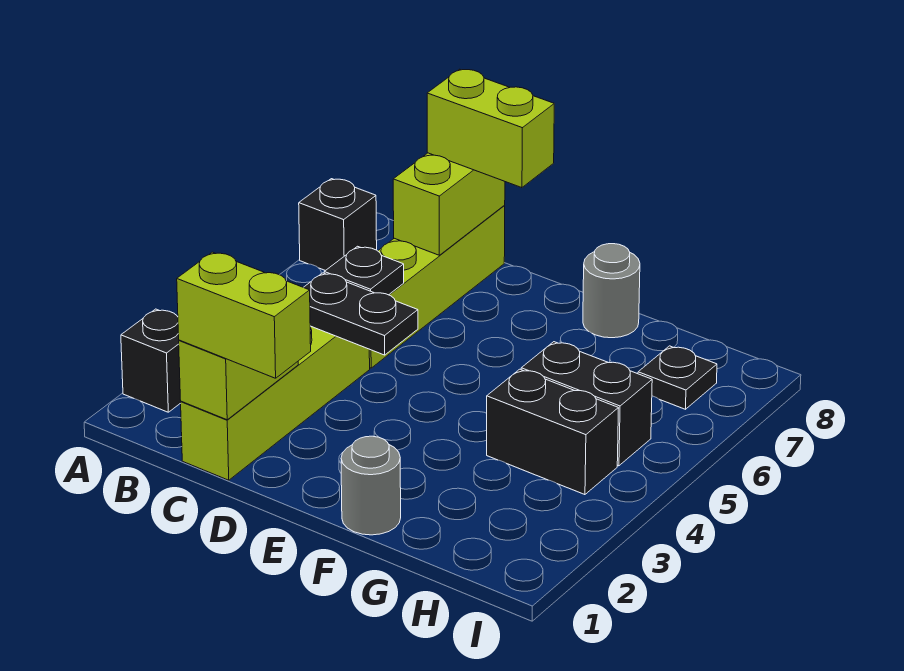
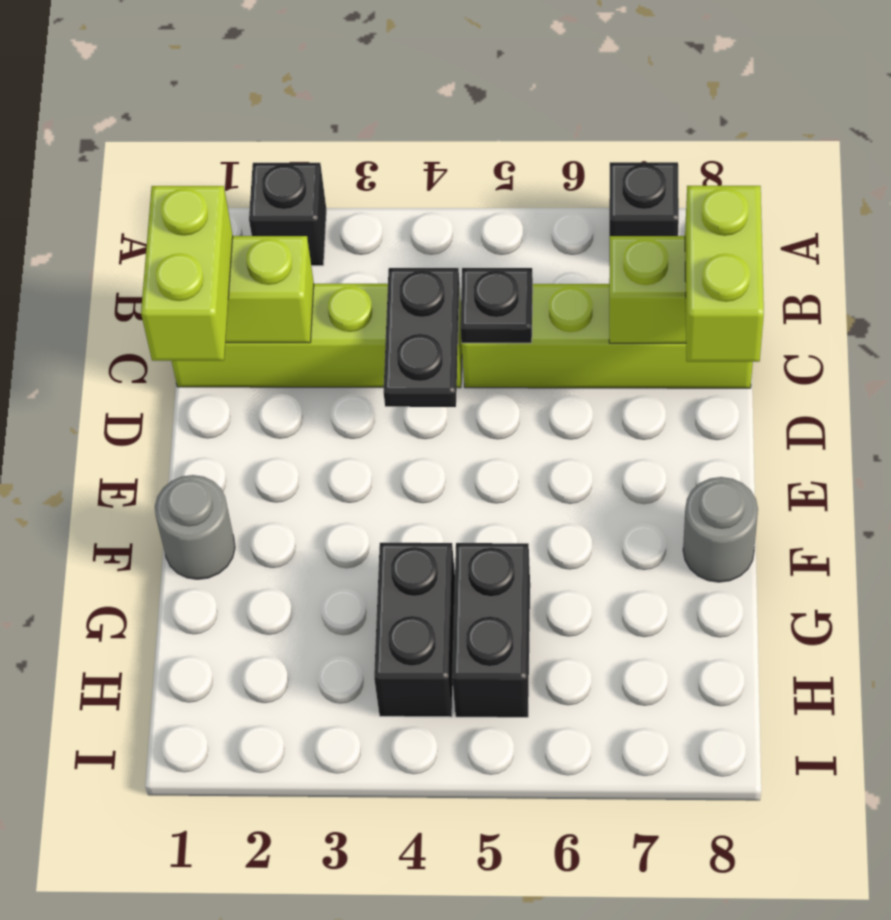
black plate H7 level 1 -> none

